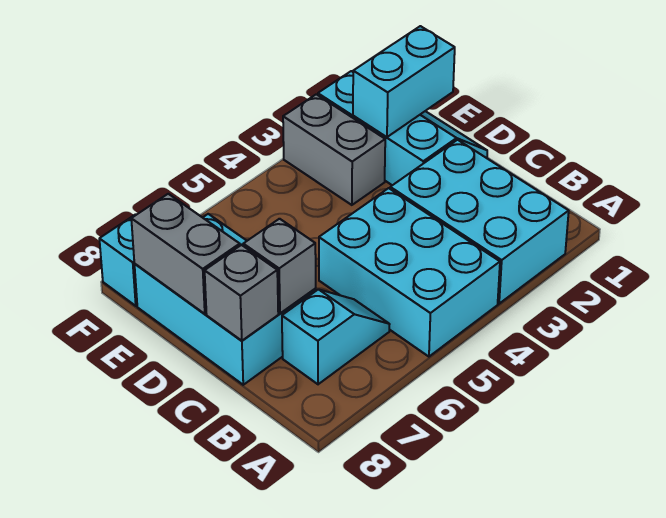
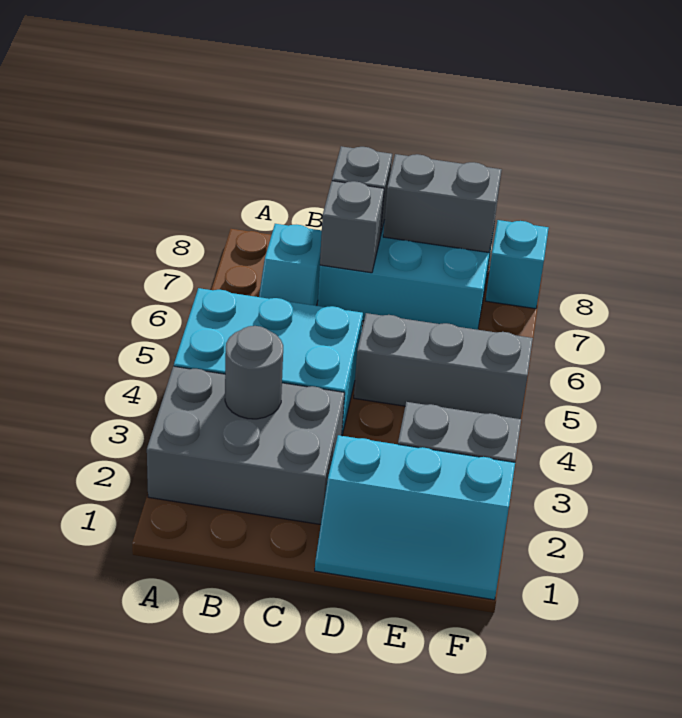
cyan brick A2:C3 level 1 -> grey brick A2:C3 level 1
none -> grey round brick B3 level 2
none -> grey brick D5:F5 level 1
cyan brick E1:E2 level 2 -> none

